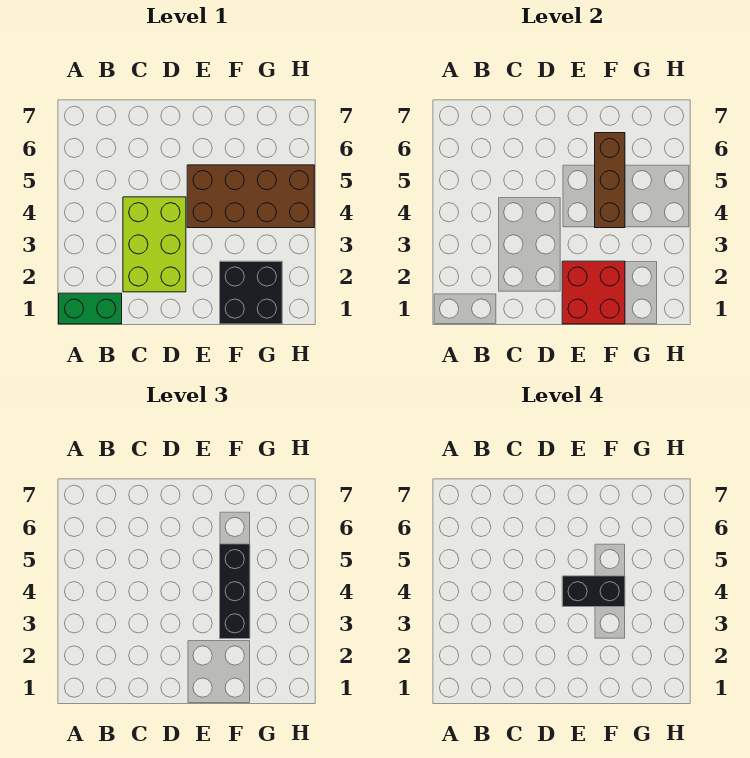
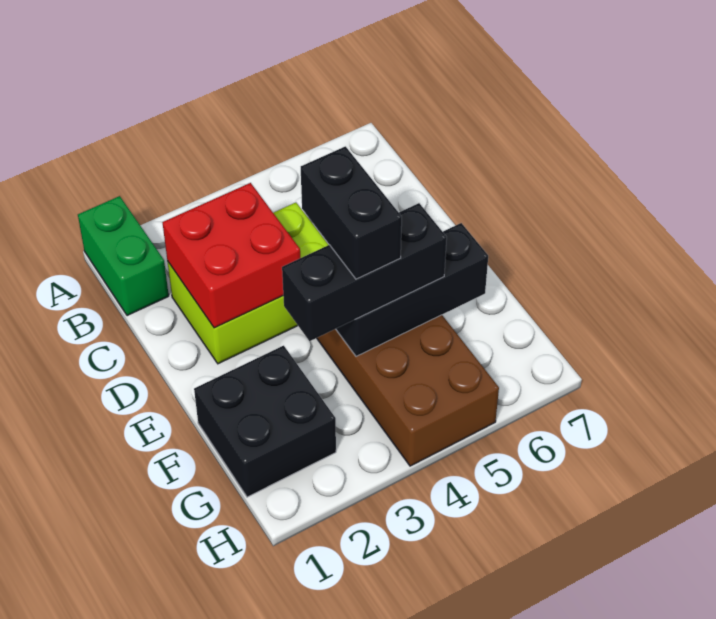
red brick E1:F2 level 2 -> red brick C2:D3 level 2
brown brick F4:F6 level 2 -> black brick F4:F6 level 2

